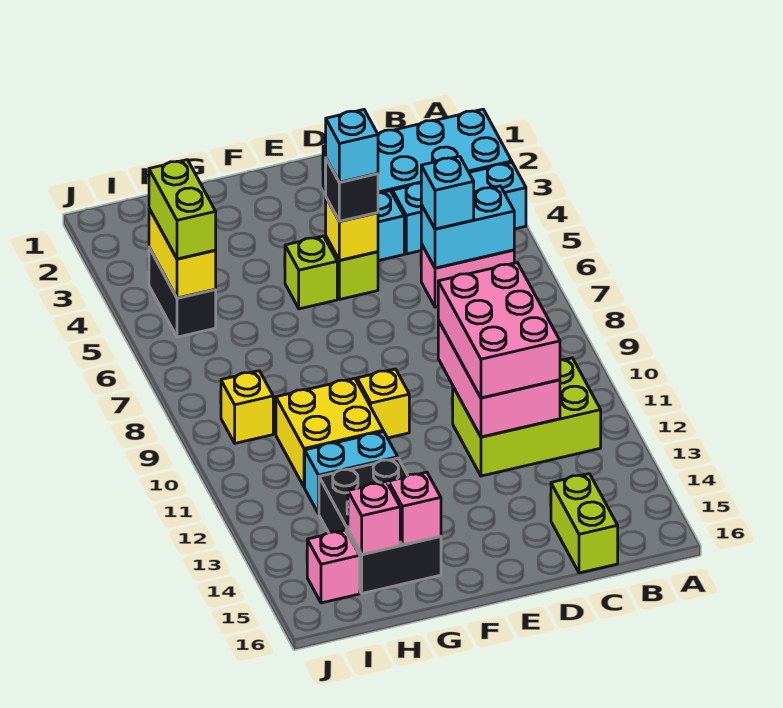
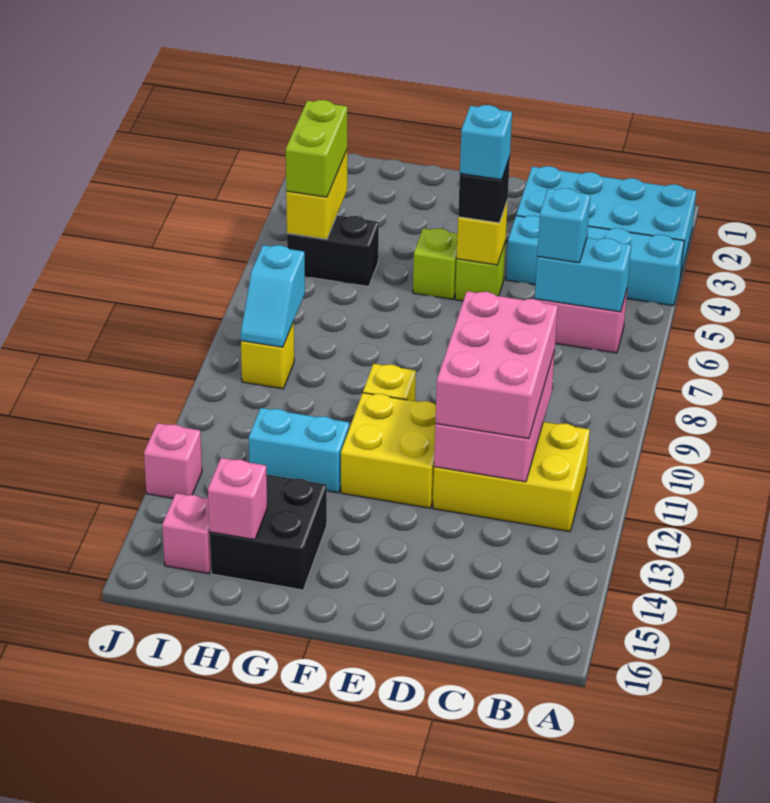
lime brick B11:D12 level 1 -> yellow brick B11:D12 level 1
lime brick C15:C16 level 1 -> none
yellow brick G10:H11 level 1 -> yellow brick E11:F12 level 1
black brick G13:H15 level 1 -> black brick G14:H15 level 1
pink brick G15 level 2 -> pink brick J13 level 1
black brick I4:I5 level 1 -> black brick H5:I5 level 1
none -> cyan slope I8:I9 level 2 top 8

